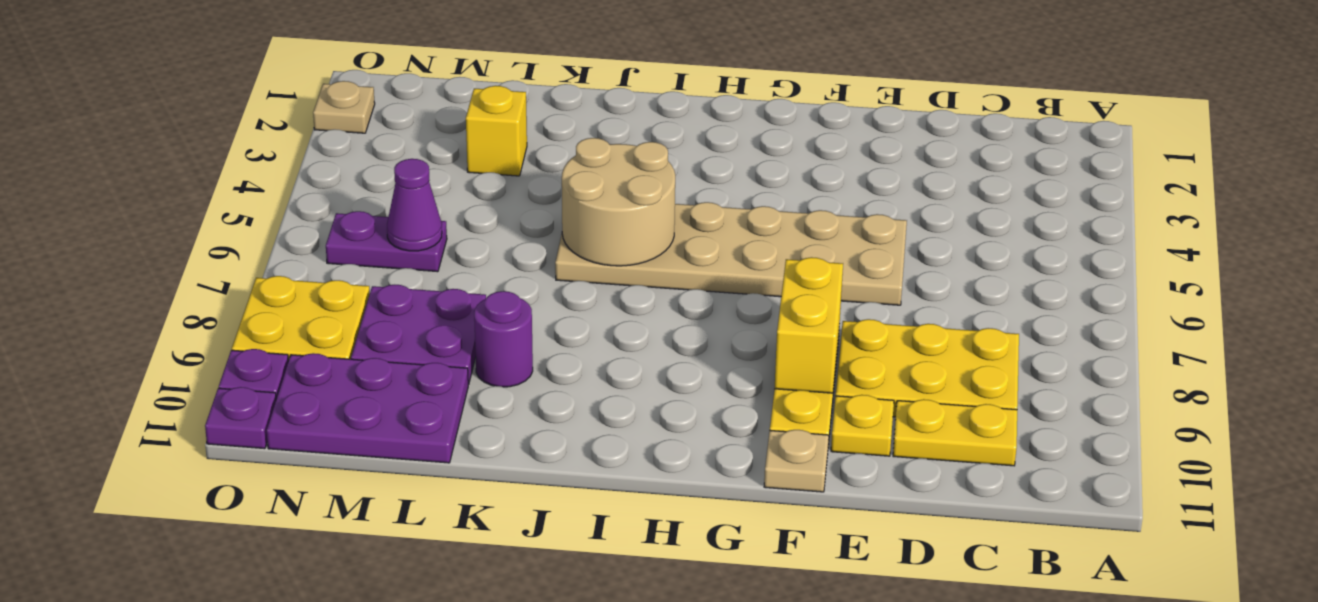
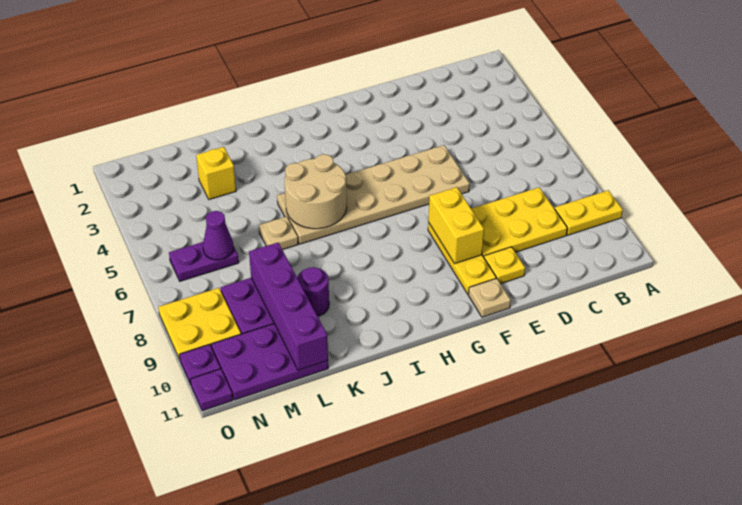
yellow plate C10:D10 level 1 -> yellow plate A9:B9 level 1
none -> purple brick L8:L11 level 2
tan plate O2 level 1 -> tan plate K6 level 1

